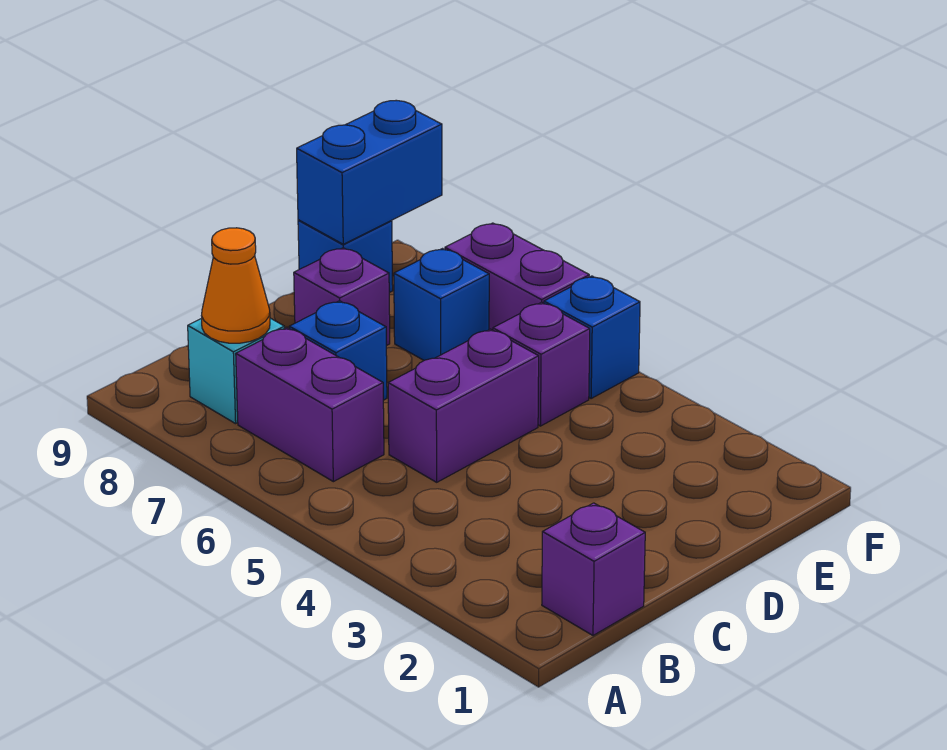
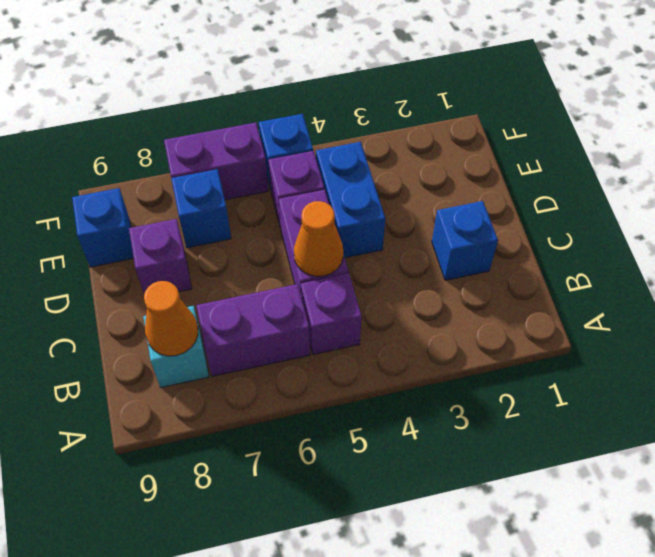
purple brick B1 level 1 -> purple brick B5 level 1
none -> orange cone C5 level 2
blue brick C7 level 1 -> blue brick C2 level 1
blue brick E9:F9 level 2 -> blue brick D4:E4 level 1

